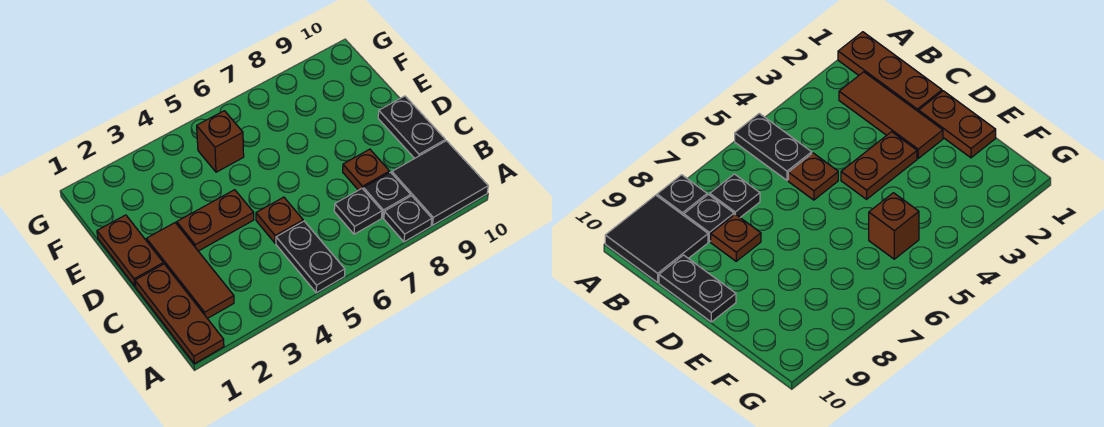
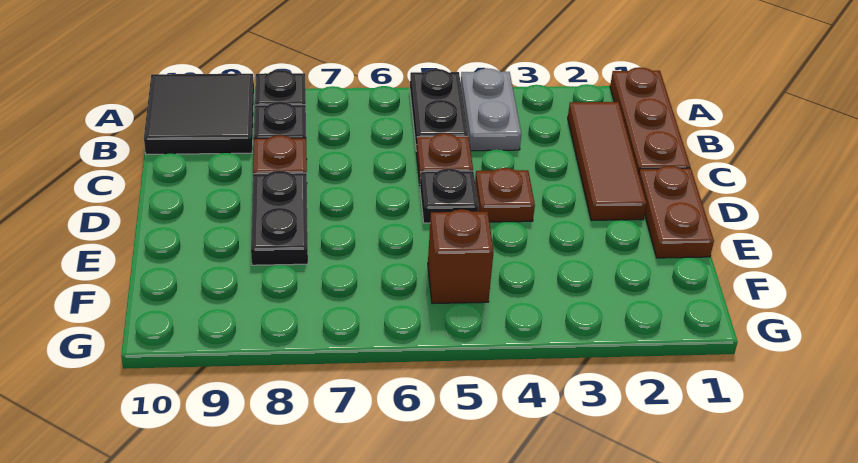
none -> grey plate A4:B4 level 1
black plate B7 level 1 -> black plate D5 level 1
black plate C10:D10 level 1 -> black plate D8:E8 level 1
brown plate D3:D4 level 1 -> brown plate D4 level 1

